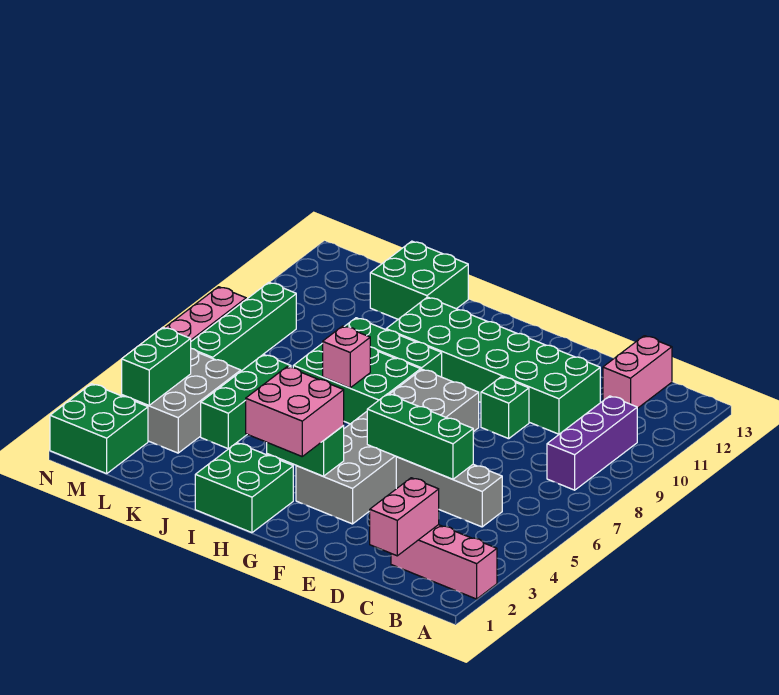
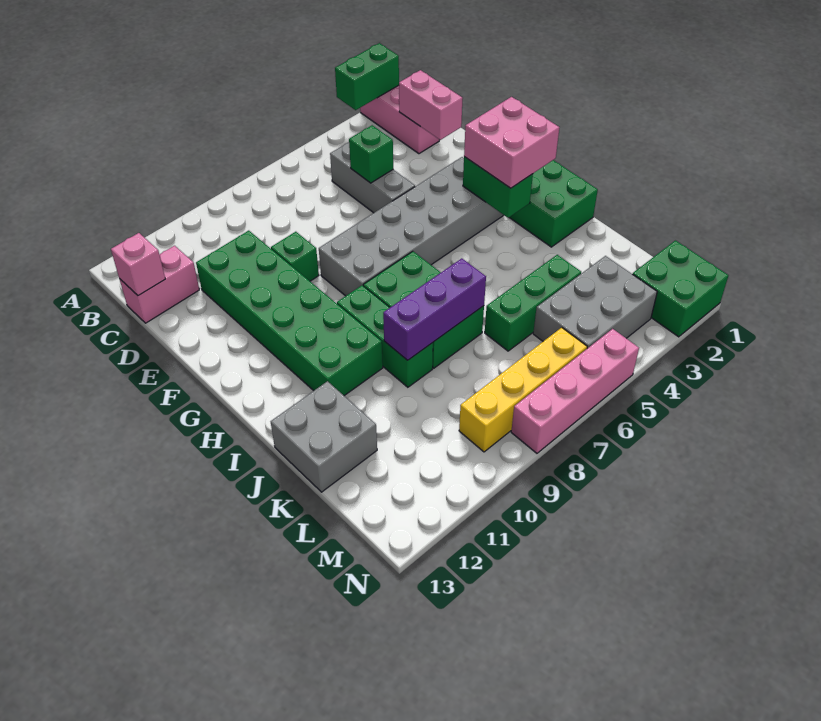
purple brick B8:B10 level 1 -> purple brick J7:J9 level 2
pink brick C1:C2 level 2 -> pink brick C2:D2 level 2
green brick D5:F5 level 2 -> green brick D5 level 2
pink brick I7 level 2 -> pink brick C13 level 2
green brick J12:K13 level 1 -> grey brick J12:K13 level 1
green brick M3:M4 level 2 -> green brick A2:A3 level 2
green brick M6:M9 level 1 -> yellow brick M6:M9 level 1

